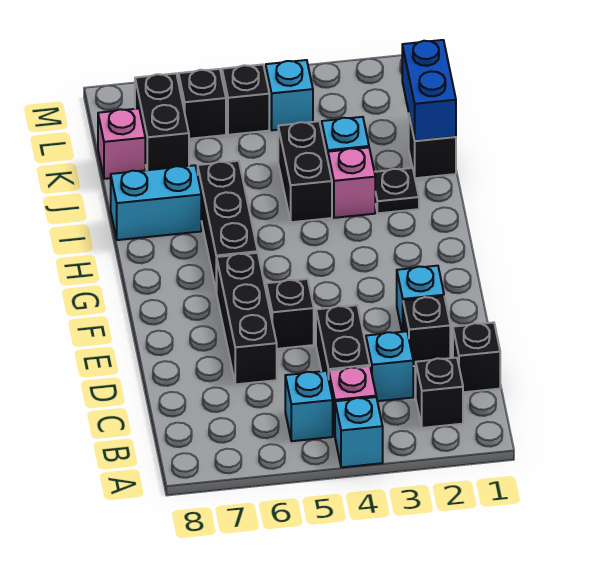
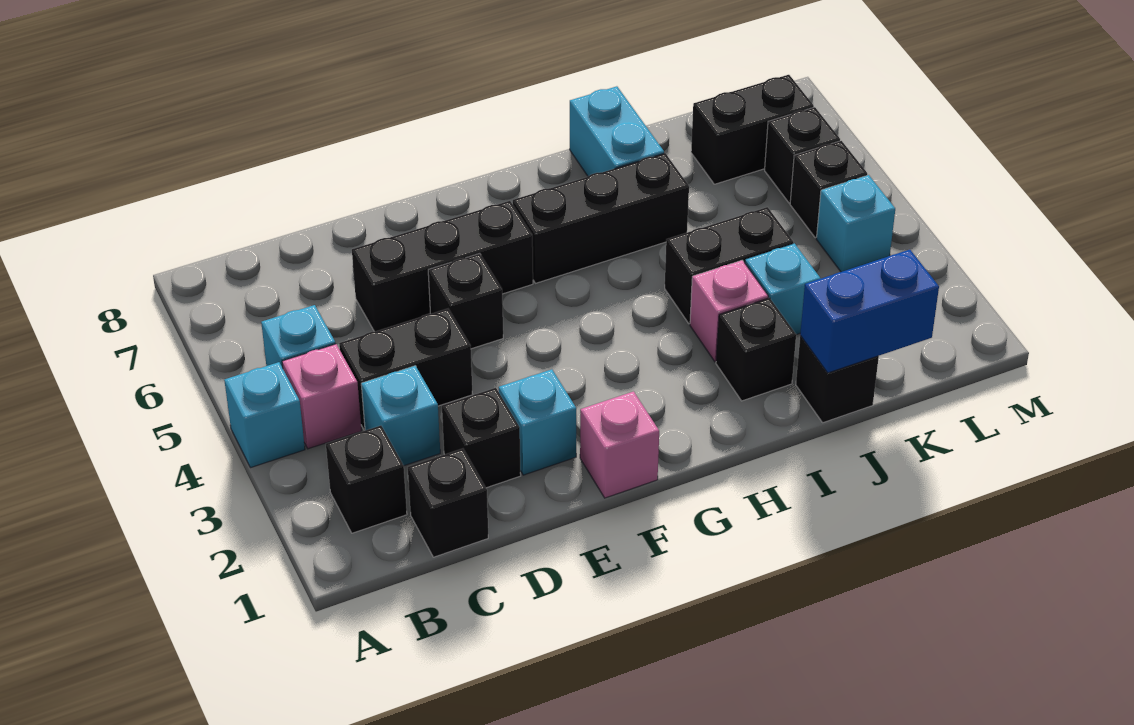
black plate I2 level 1 -> black brick I2 level 1
pink brick K8 level 1 -> pink brick F1 level 1

